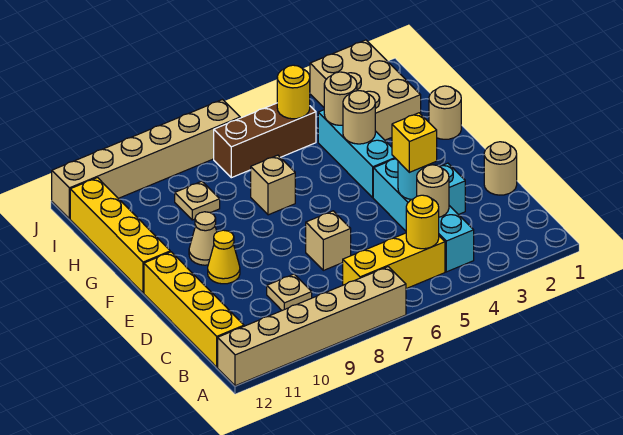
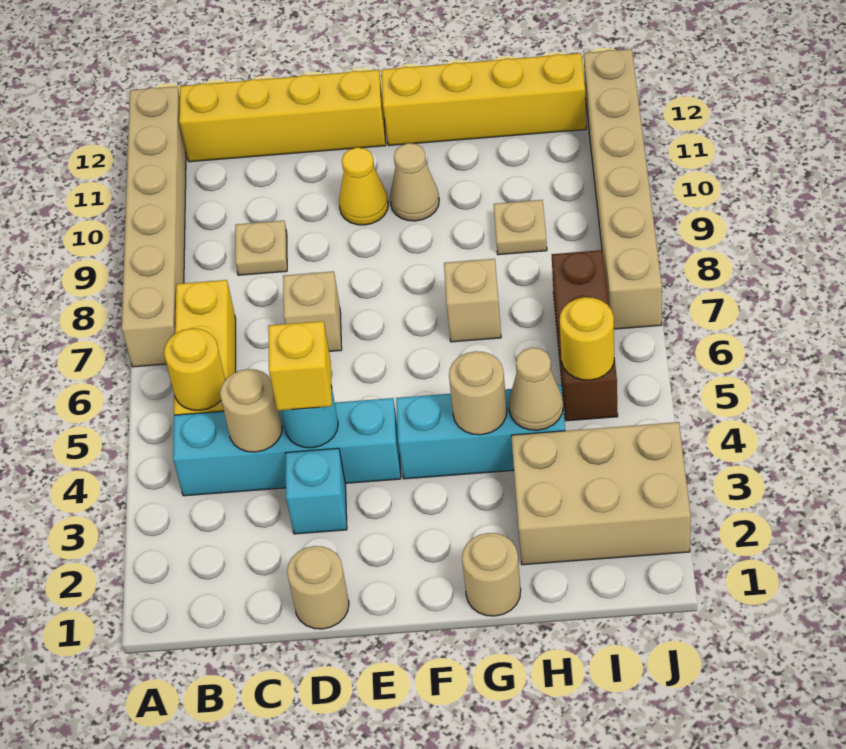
tan round brick H4 level 2 -> tan cone H4 level 2

